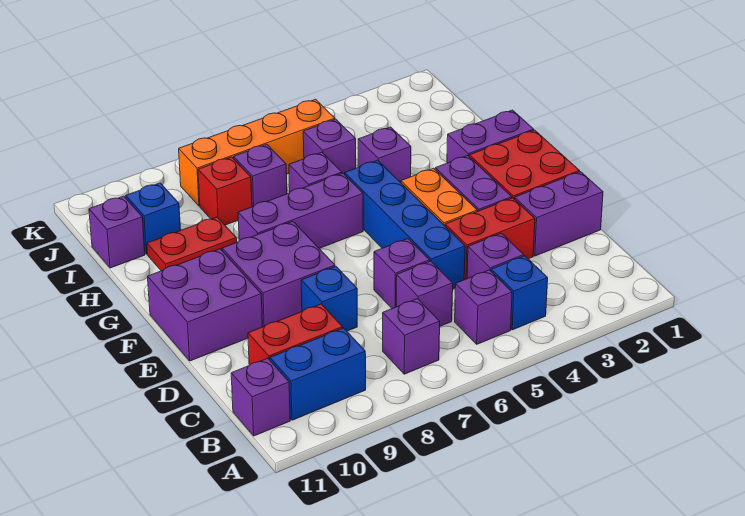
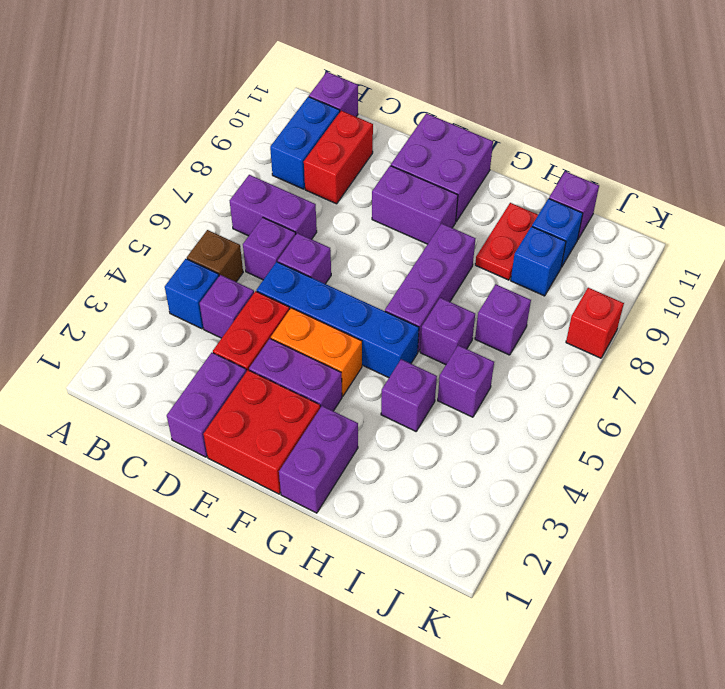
purple brick B5 level 1 -> brown brick B5 level 1
purple brick B7 level 1 -> purple brick B7:C7 level 1
blue brick D8 level 1 -> blue brick I9 level 1
purple brick E8:F9 level 1 -> purple brick E9:F9 level 1
red brick I8 level 1 -> red brick K8 level 1
orange brick J5:J8 level 1 -> none

